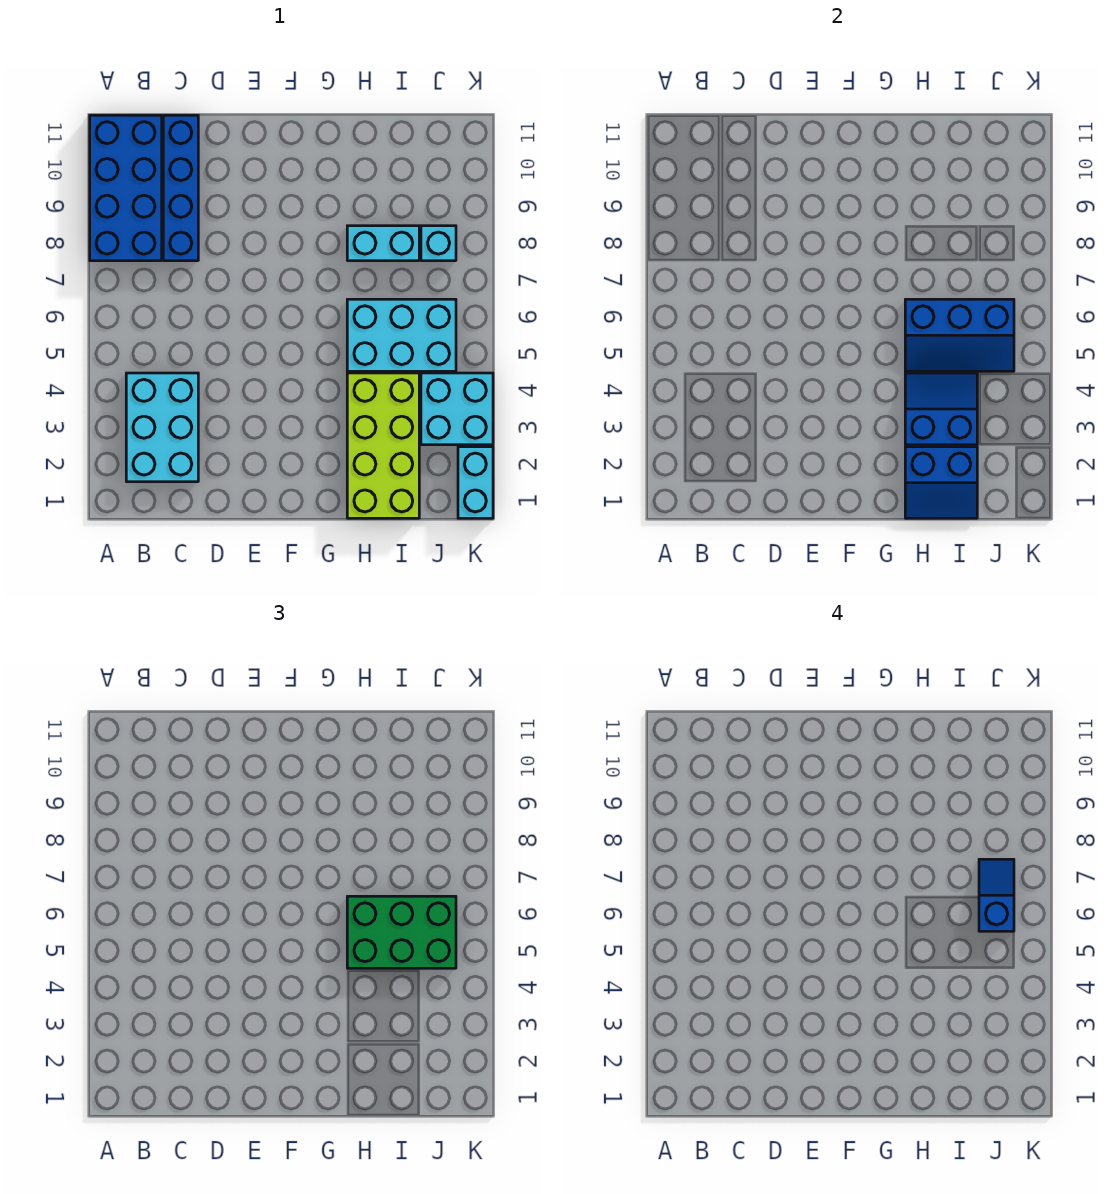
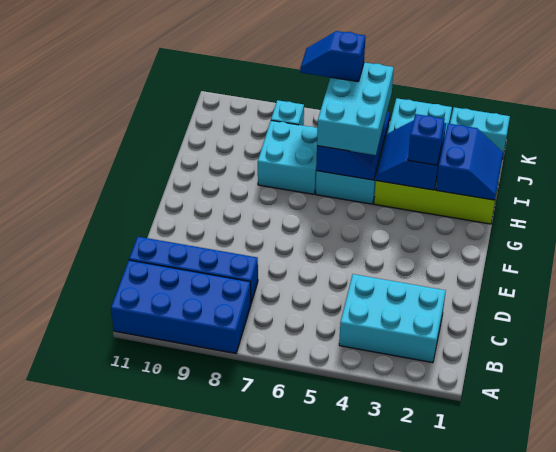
none -> blue brick H3 level 3
green brick H5:J6 level 3 -> cyan brick H5:J6 level 3
cyan brick H8:I8 level 1 -> cyan brick H7:I8 level 1

